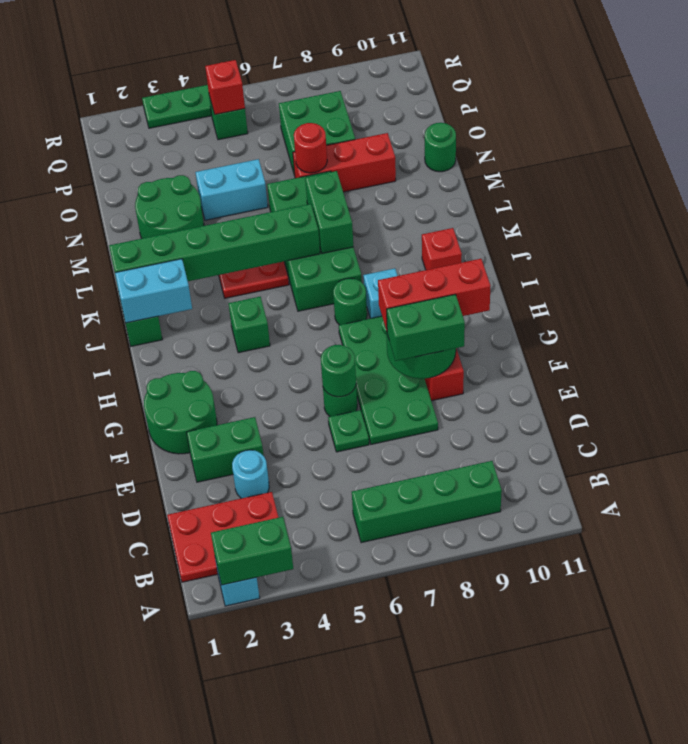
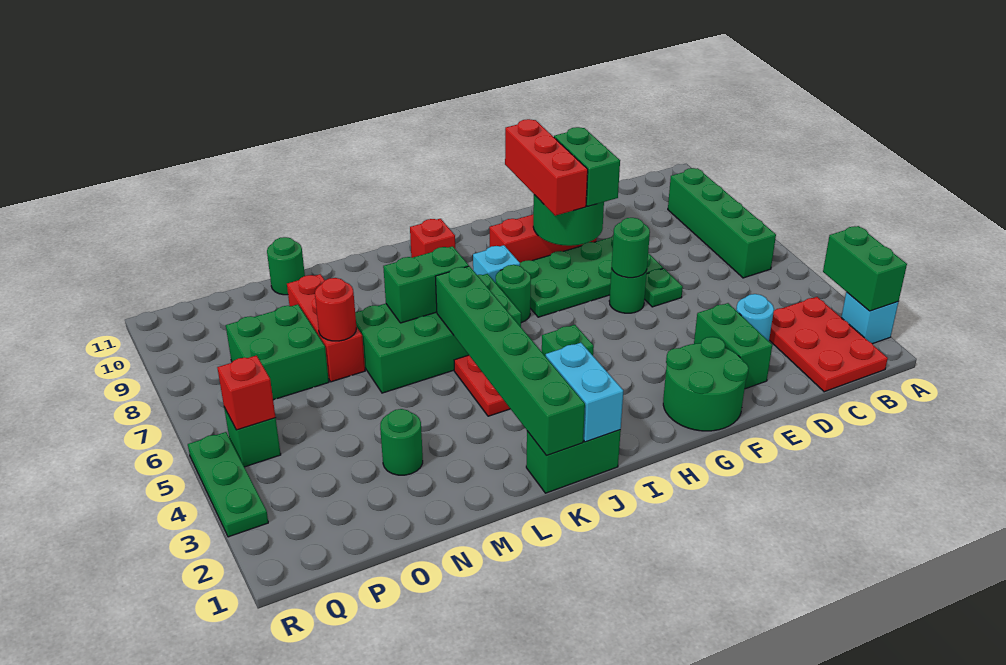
green round brick M2:N3 level 1 -> green round brick N3 level 1
cyan brick N4:N5 level 1 -> none

